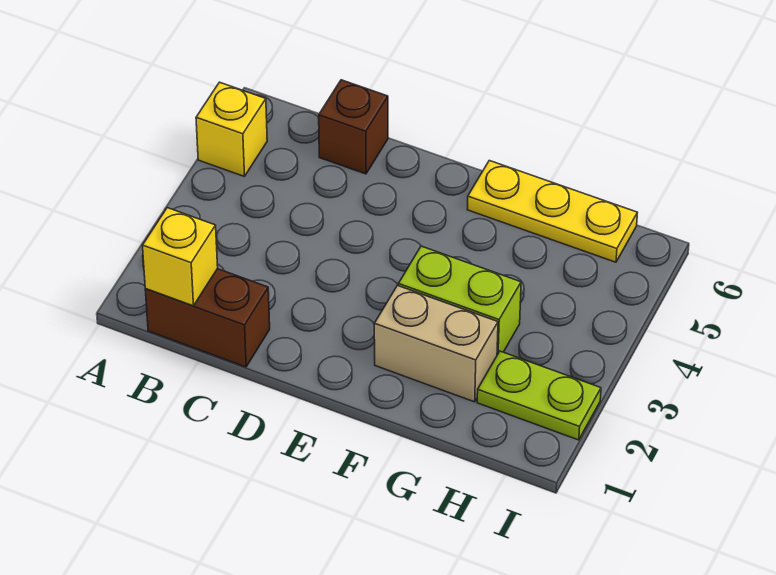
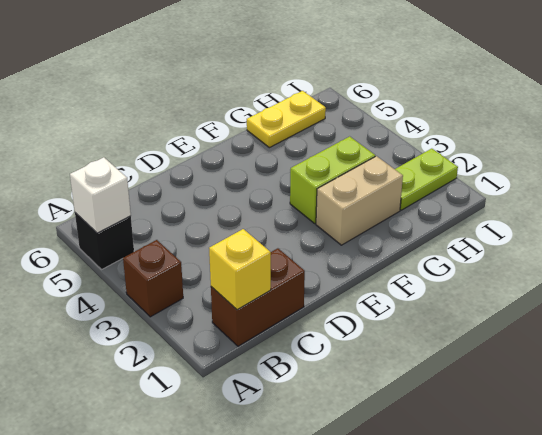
yellow brick A5 level 1 -> black brick A5 level 1
none -> white brick A5 level 2
brown brick C6 level 1 -> brown brick A3 level 1
yellow plate F6:H6 level 1 -> yellow plate G6:H6 level 1

